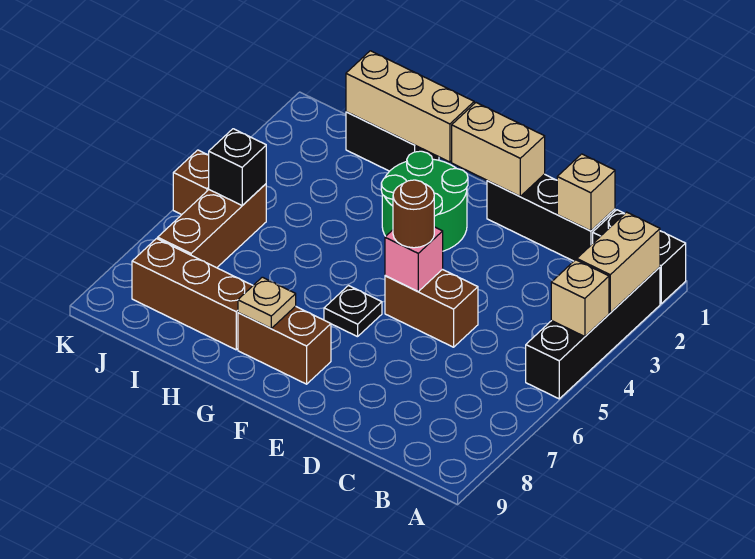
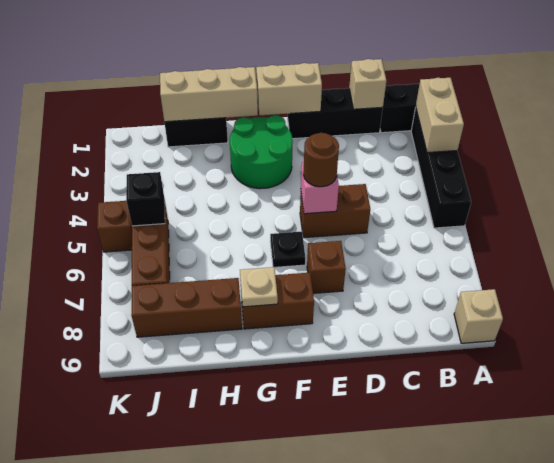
tan brick A4 level 2 -> tan brick A9 level 1
none -> brown brick E7 level 1

